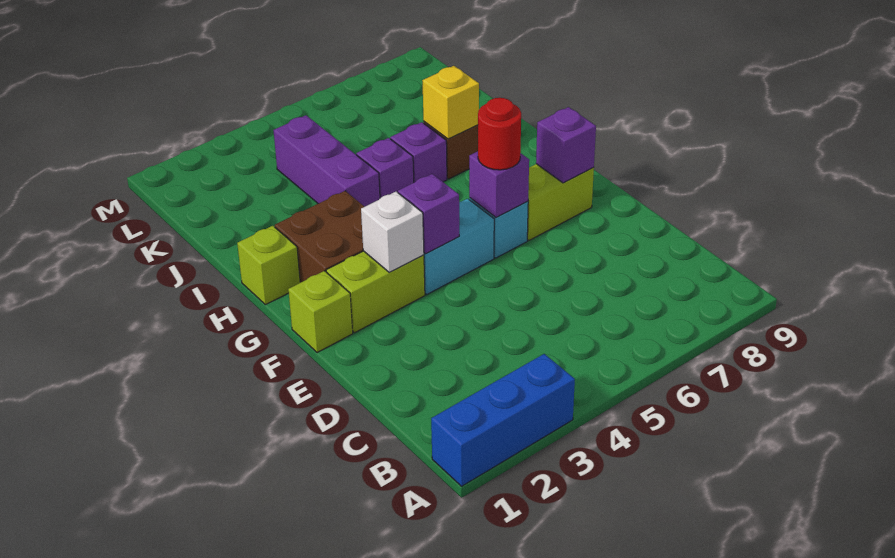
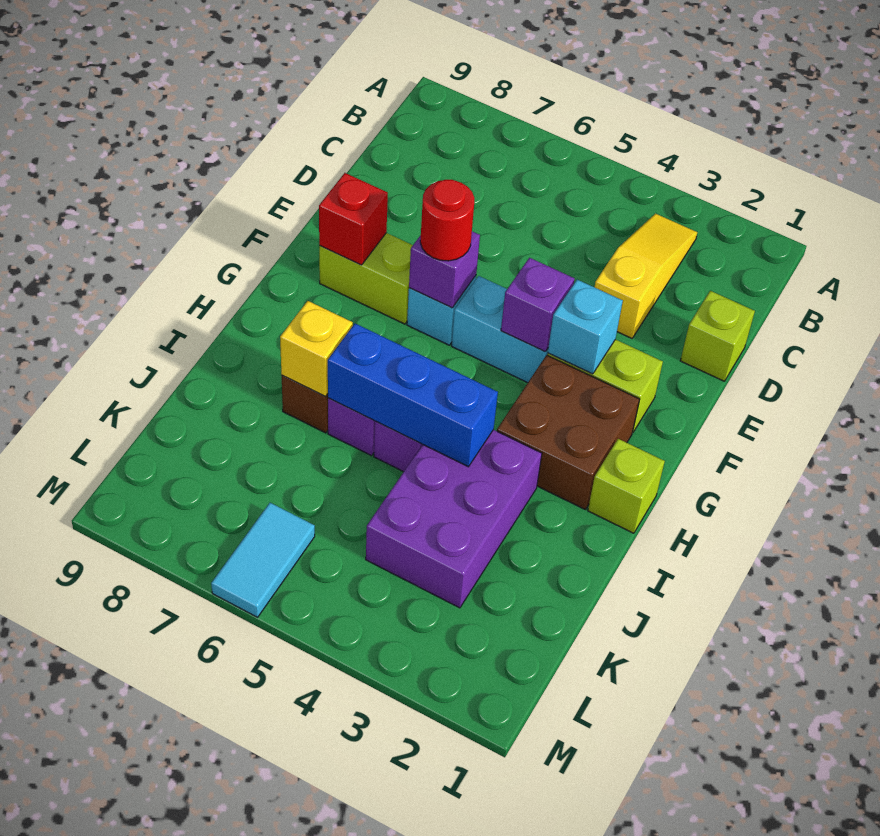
blue brick A1:A3 level 1 -> blue brick I4:I6 level 2
none -> yellow slope B3:D3 level 1 top D
lime brick F1 level 1 -> lime brick D1 level 1
white brick F3 level 2 -> cyan brick F3 level 2
purple brick F8 level 2 -> red brick F8 level 2
purple brick I4:K4 level 1 -> purple brick I3:K4 level 1
none -> cyan tile L6:M6 level 1

